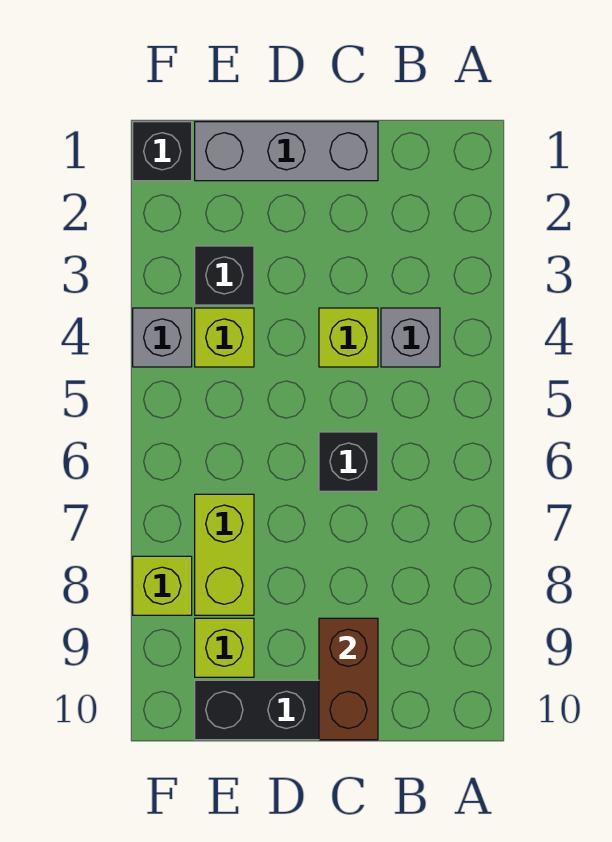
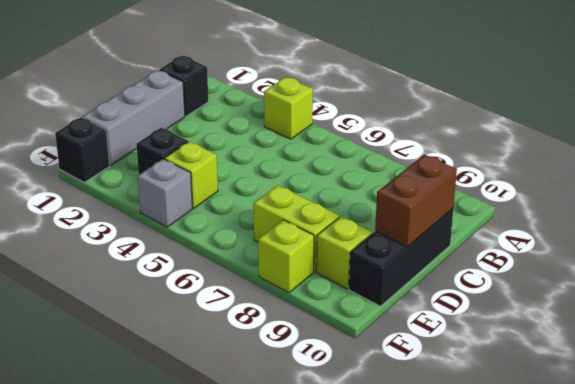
grey brick B4 level 1 -> none
lime brick C4 level 1 -> lime brick A4 level 1
black brick C6 level 1 -> black brick B1 level 1
brown brick C9:C10 level 2 -> brown brick C10:D10 level 2

